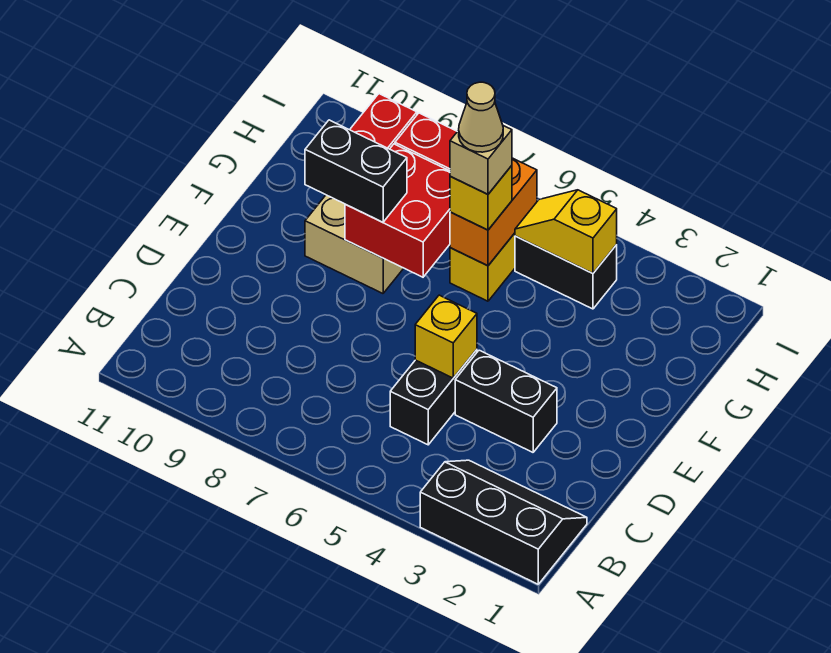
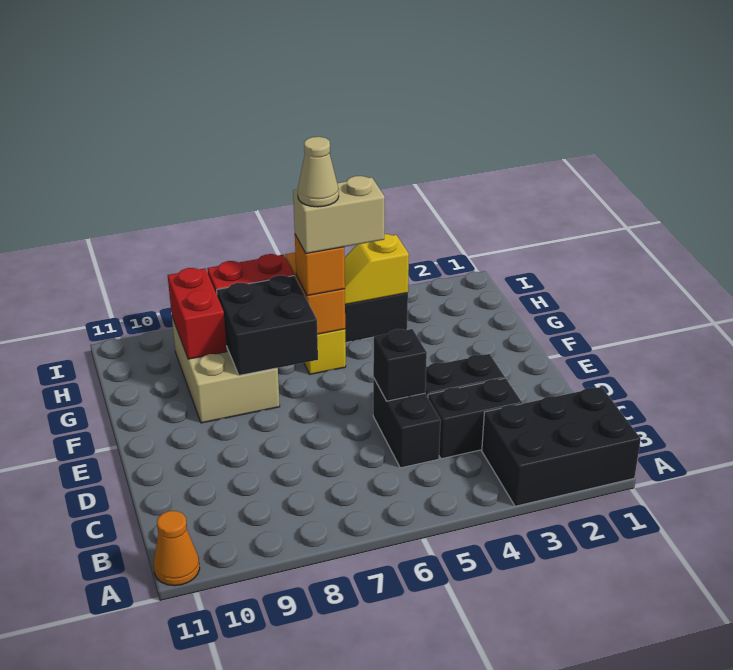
black slope A1:B3 level 1 top A -> black brick A1:B3 level 1
none -> orange cone A11 level 1
yellow brick D5 level 2 -> black brick D5 level 2
red brick F7:G8 level 2 -> black brick F7:G8 level 2
black brick F8:F9 level 3 -> black brick C3:C4 level 1
yellow brick G6 level 3 -> orange brick G6 level 3
tan brick G6 level 4 -> tan brick G5:G6 level 4

